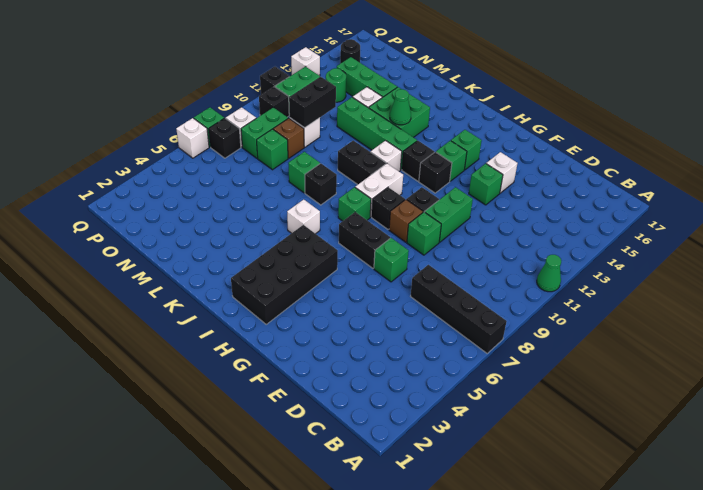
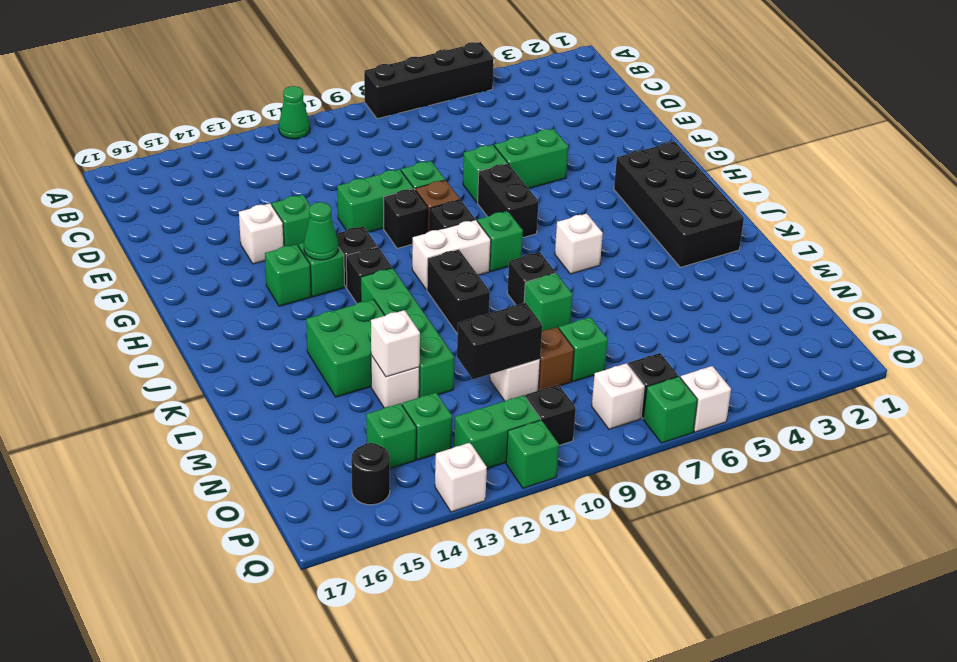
black brick A7:D7 level 1 -> black brick A5:A8 level 1
black brick H2:I5 level 1 -> black brick H2:K3 level 1
white brick J11 level 1 -> white brick M13 level 2
green cone K13 level 2 -> green cone H13 level 2
green brick M14:O14 level 1 -> green brick O14 level 1
green brick O8:O9 level 1 -> green brick F5:F6 level 1
green round brick O13 level 1 -> green brick O13 level 1
black brick Q11 level 1 -> green brick Q11 level 1

